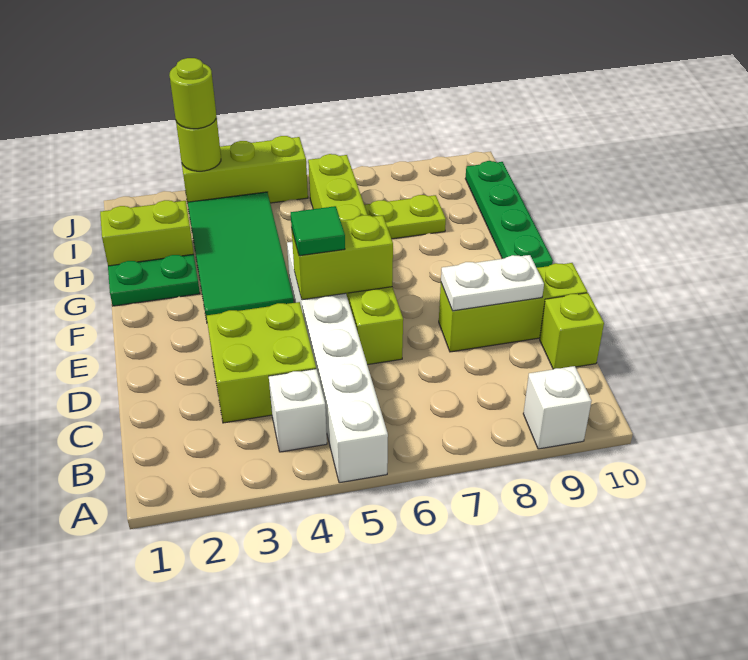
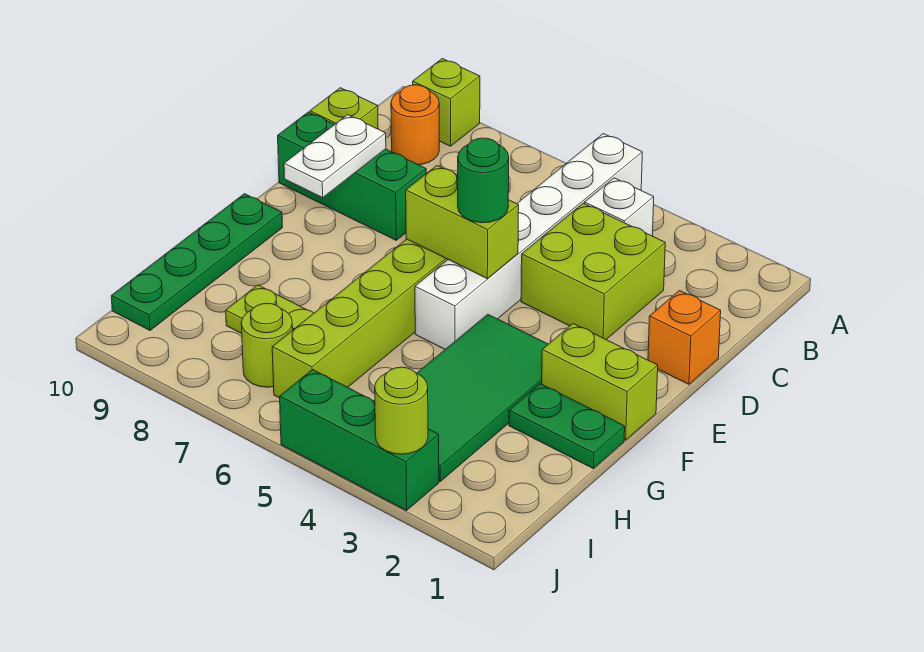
white brick A9 level 1 -> lime brick A9 level 1
none -> orange round brick B9 level 1
none -> orange brick D1 level 1
lime brick D8:D10 level 1 -> green brick D8:D10 level 1
white plate D8:D9 level 2 -> white plate D9:E9 level 2
green tile E5 level 3 -> green round brick E5 level 3
lime brick H1:H2 level 1 -> lime brick F1:F2 level 1
lime brick J3:J5 level 1 -> green brick J3:J5 level 1
lime round brick J3 level 3 -> lime round brick I7 level 1

